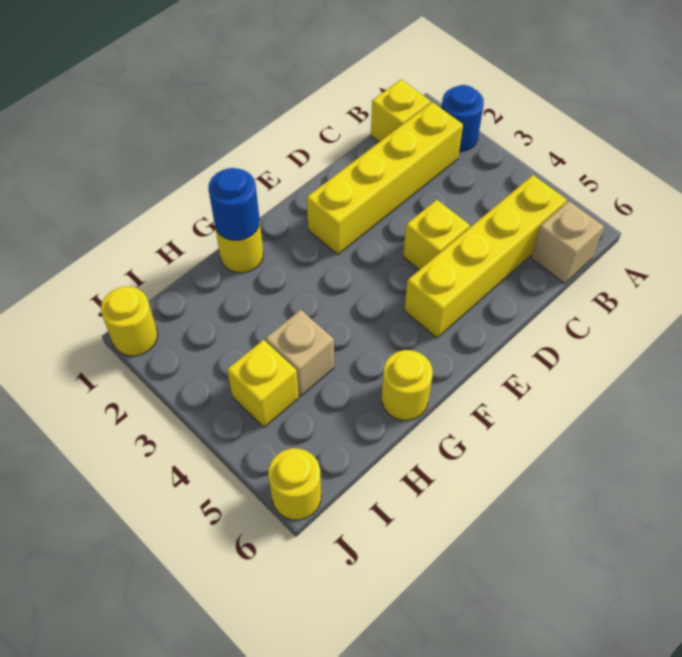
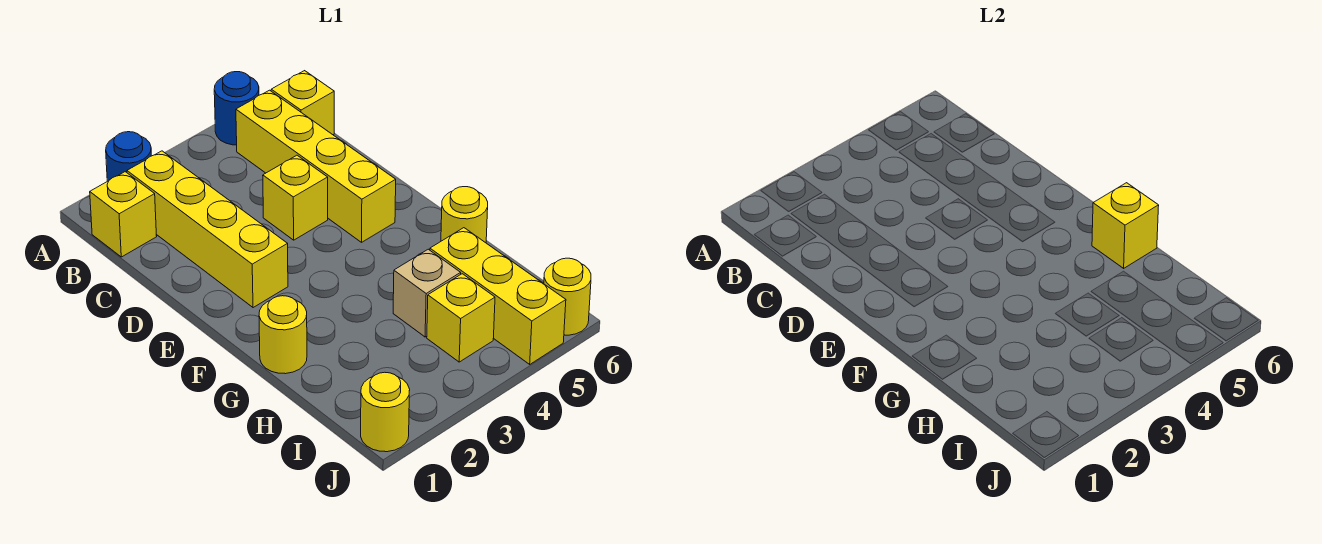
tan brick B6 level 1 -> yellow brick B6 level 1
blue round brick G1 level 2 -> blue round brick A5 level 1
none -> yellow brick G6 level 2
none -> yellow brick H5:J5 level 1

